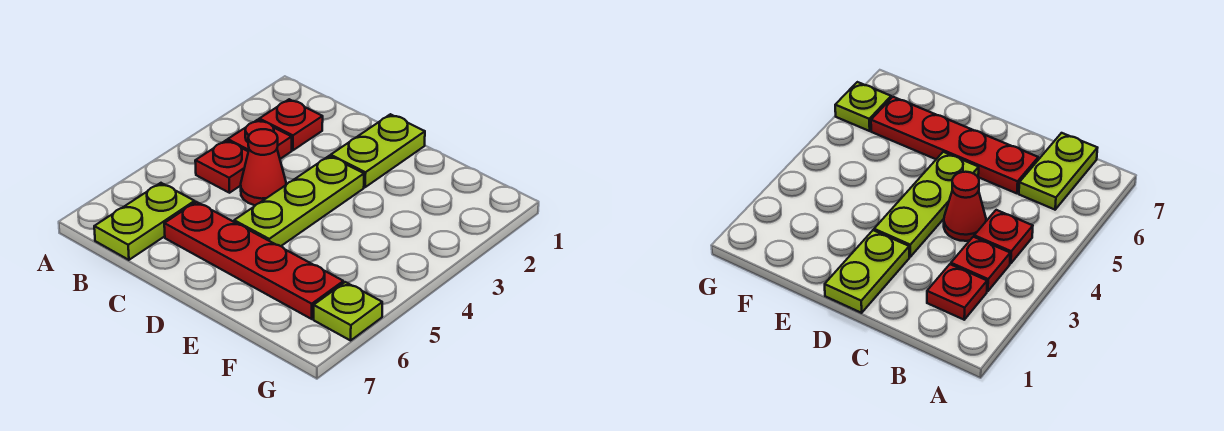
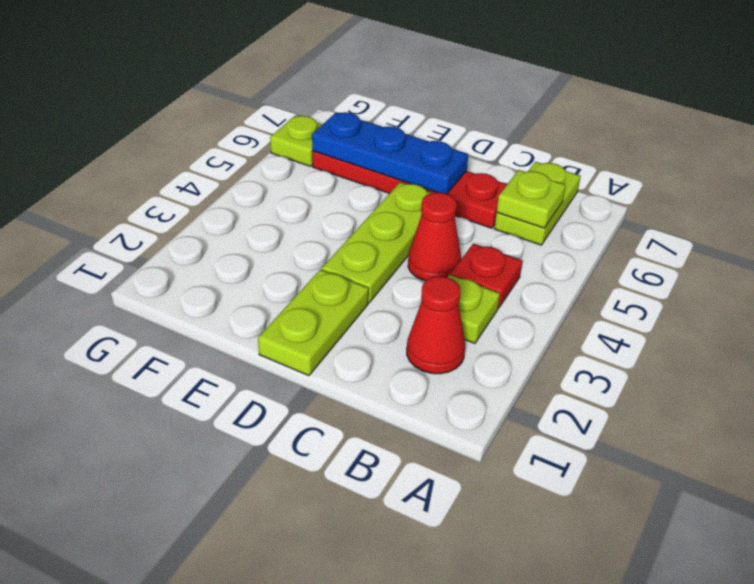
red plate B2 level 1 -> red cone B2 level 1
red plate B3 level 1 -> lime plate B3 level 1
none -> lime plate B6 level 2
none -> blue plate D6:F6 level 2

